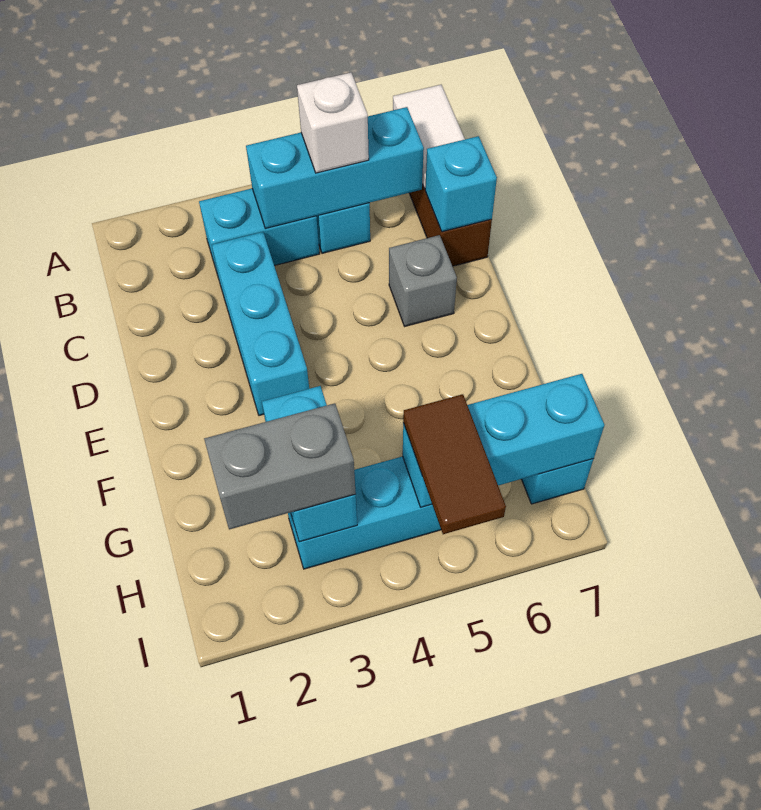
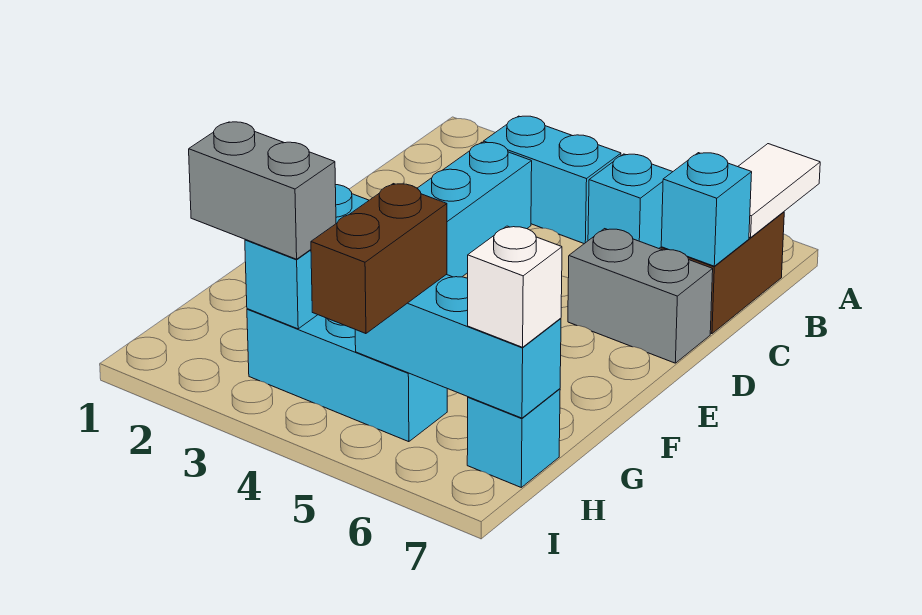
cyan brick B4:B6 level 2 -> none
white brick B5 level 3 -> white brick H7 level 3
grey brick D6 level 1 -> grey brick D6:D7 level 1
brown tile H5:I5 level 3 -> brown brick H5:I5 level 3

